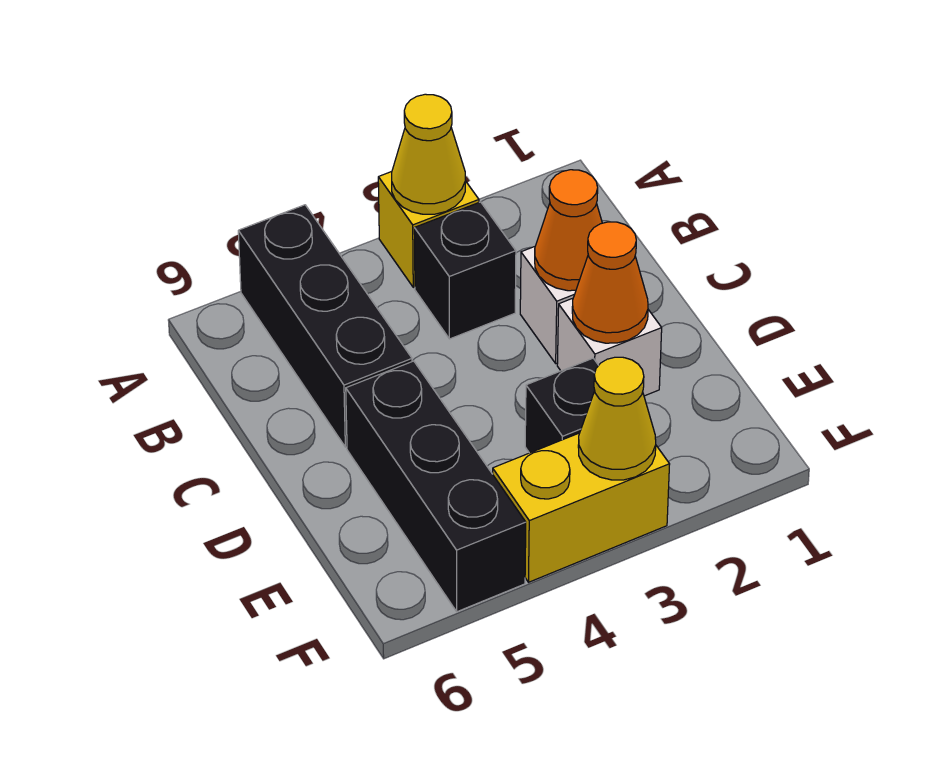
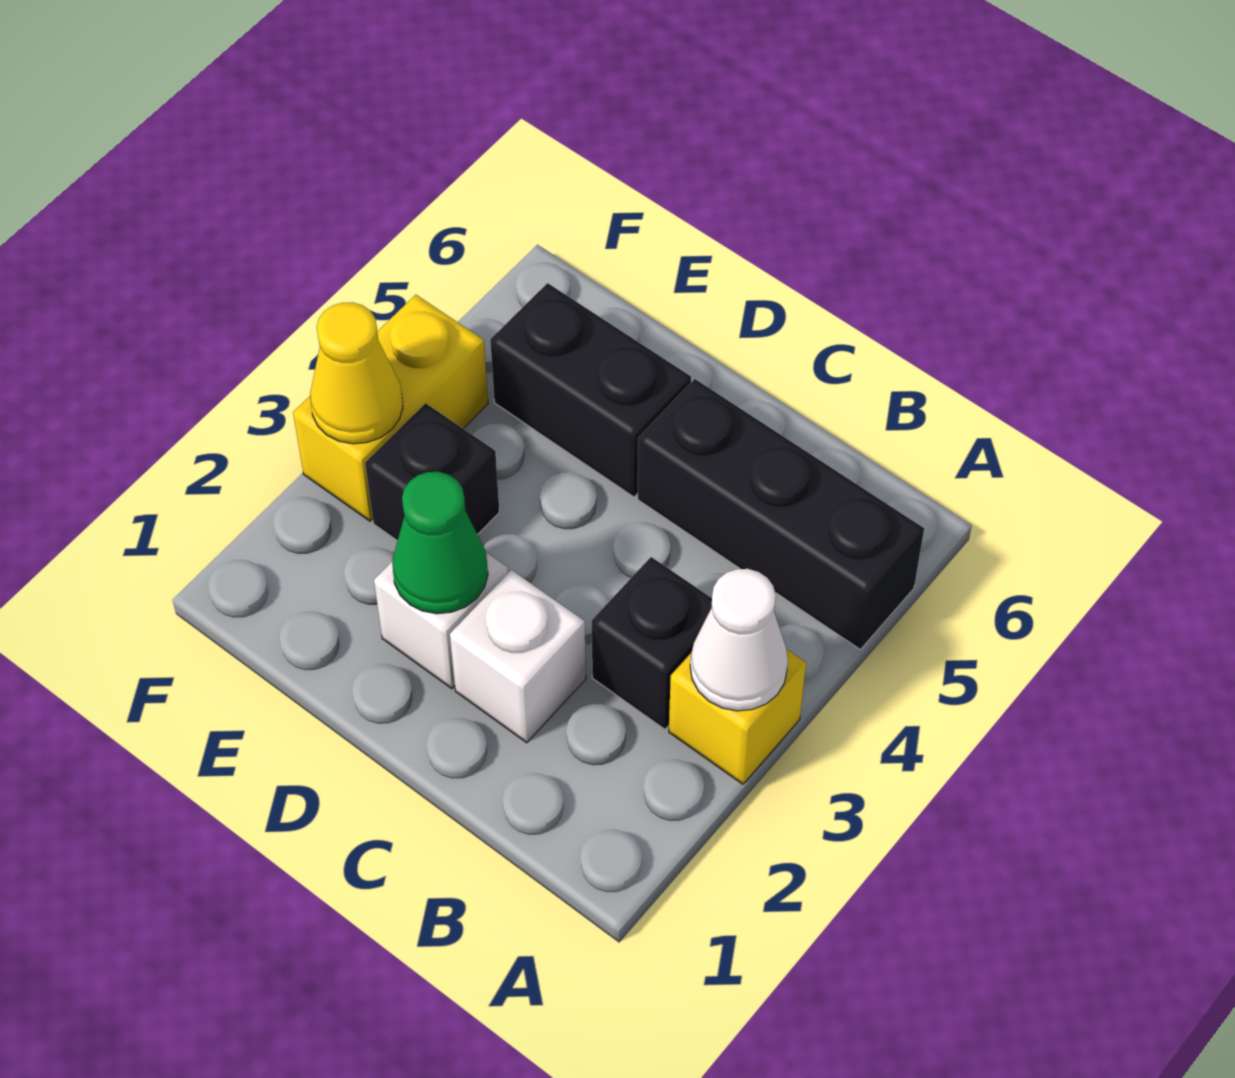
yellow cone A3 level 2 -> white cone A3 level 2
orange cone C2 level 2 -> none
orange cone D2 level 2 -> green cone D2 level 2
black brick D5:F5 level 1 -> black brick D5:E5 level 1

